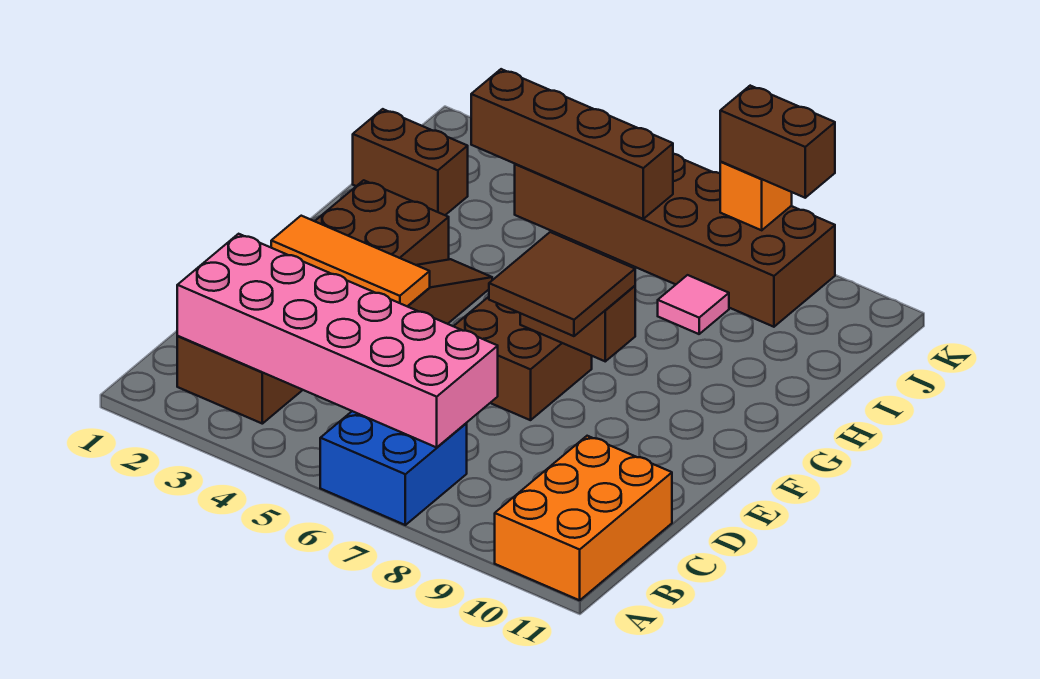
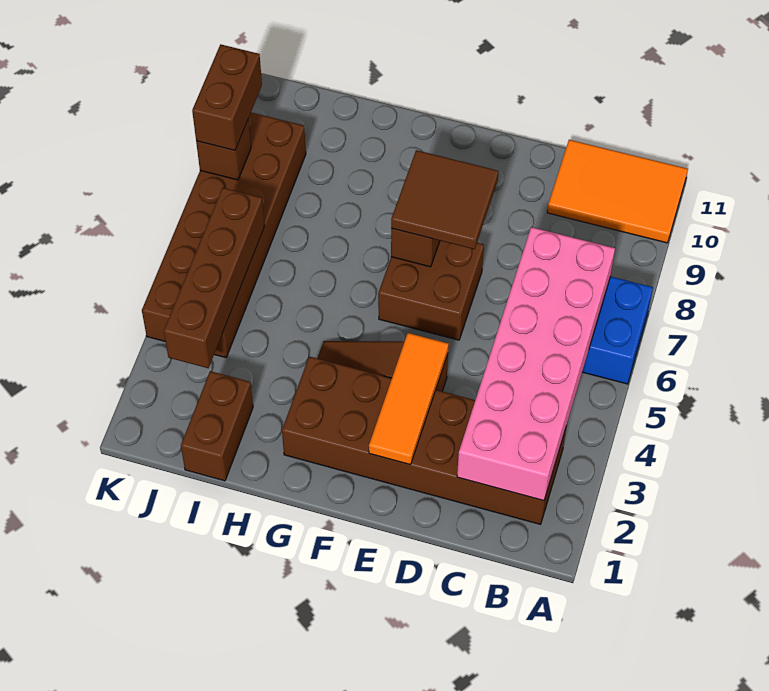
orange brick A10:C11 level 1 -> orange tile A10:C11 level 1
pink tile I8 level 1 -> none
orange brick K8 level 2 -> brown brick K8 level 2

